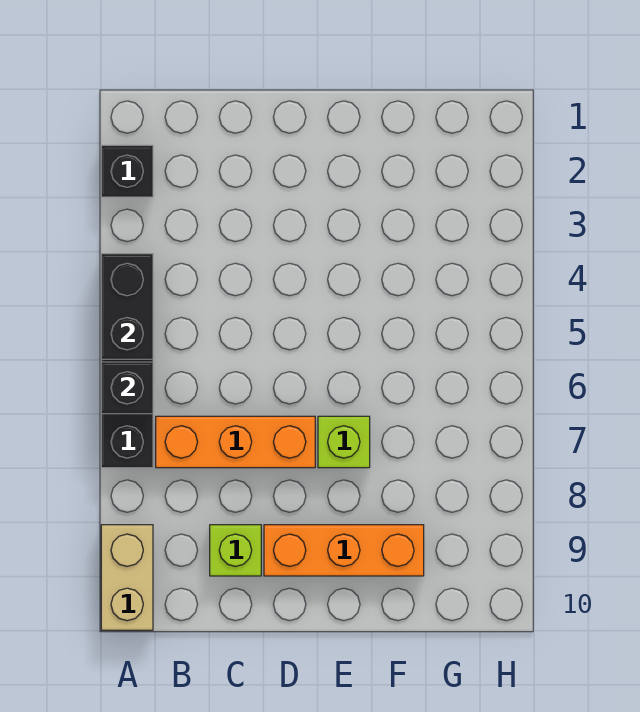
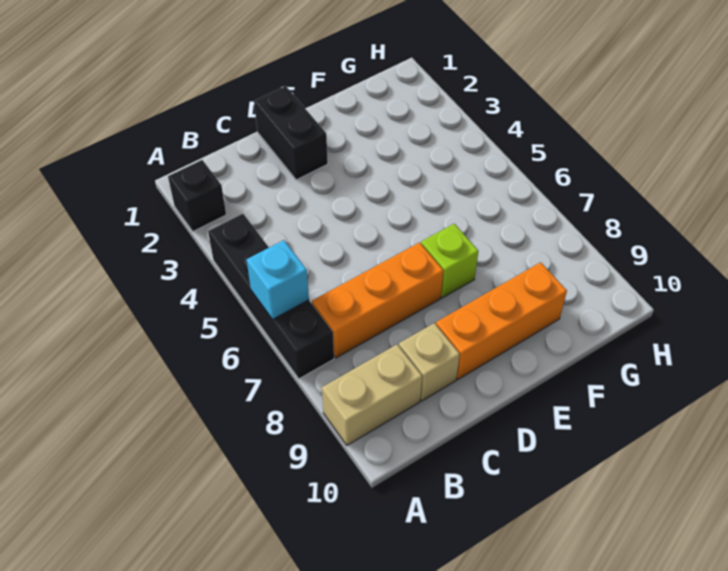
black brick A4:A5 level 2 -> black brick D1:D2 level 1
black brick A6 level 2 -> cyan brick A6 level 2
tan brick A9:A10 level 1 -> tan brick A9:B9 level 1
lime brick C9 level 1 -> tan brick C9 level 1

